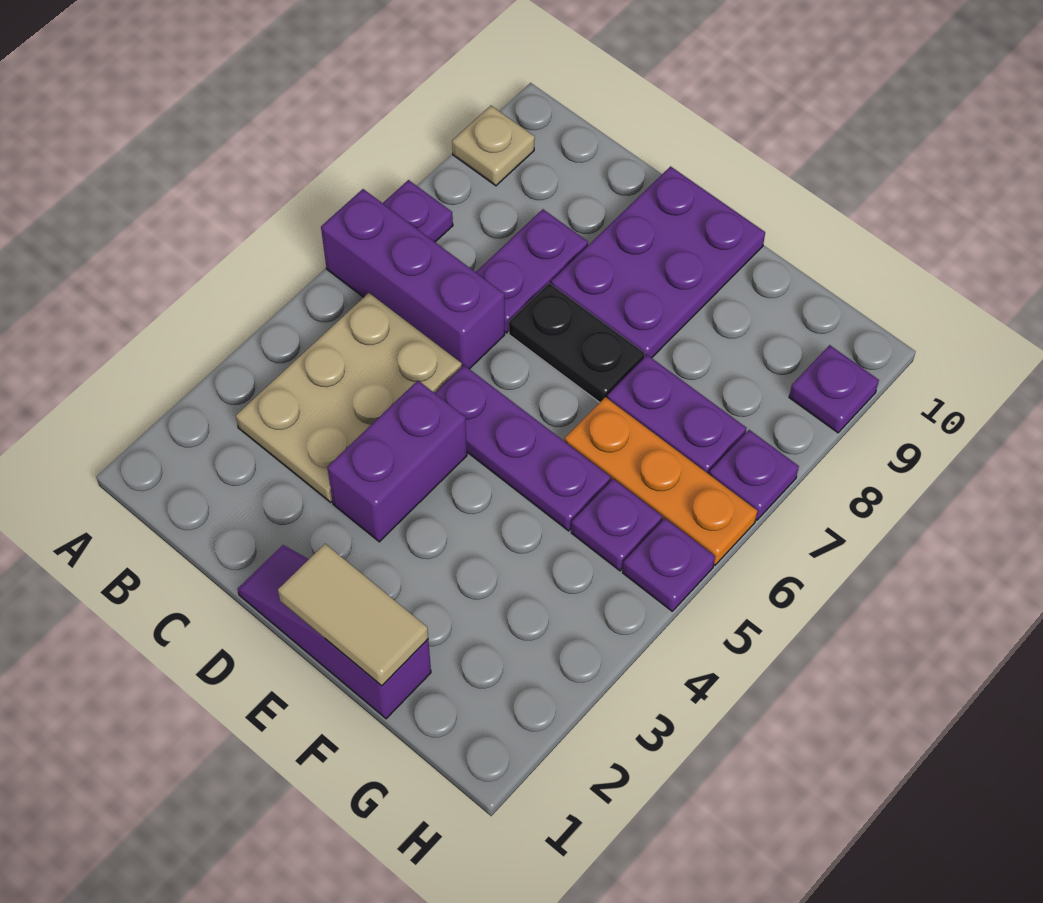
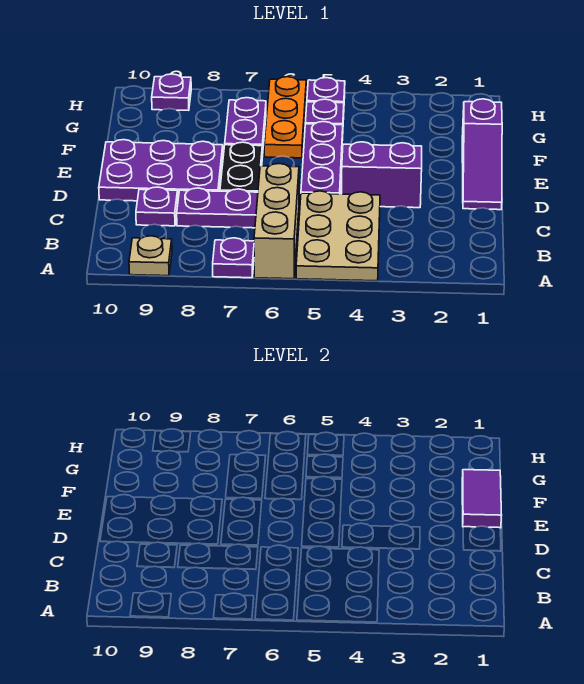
purple brick A6:C6 level 1 -> tan brick A6:C6 level 1
tan plate B3:C5 level 1 -> tan plate A4:C5 level 1
tan tile E1:F1 level 2 -> purple tile E1:F1 level 2
purple plate H7 level 1 -> purple plate C9 level 1

